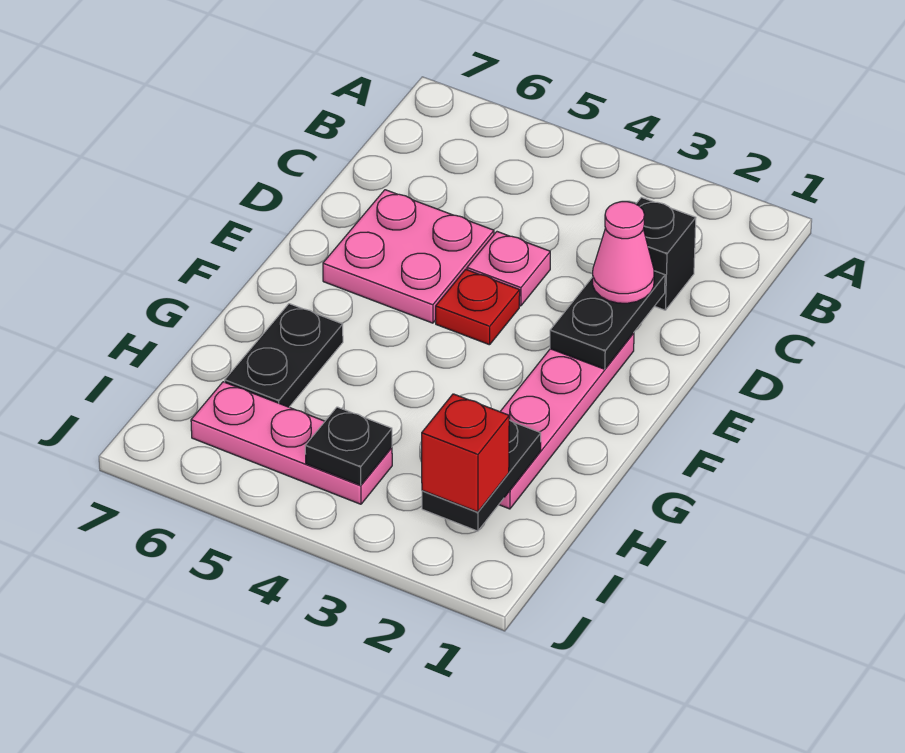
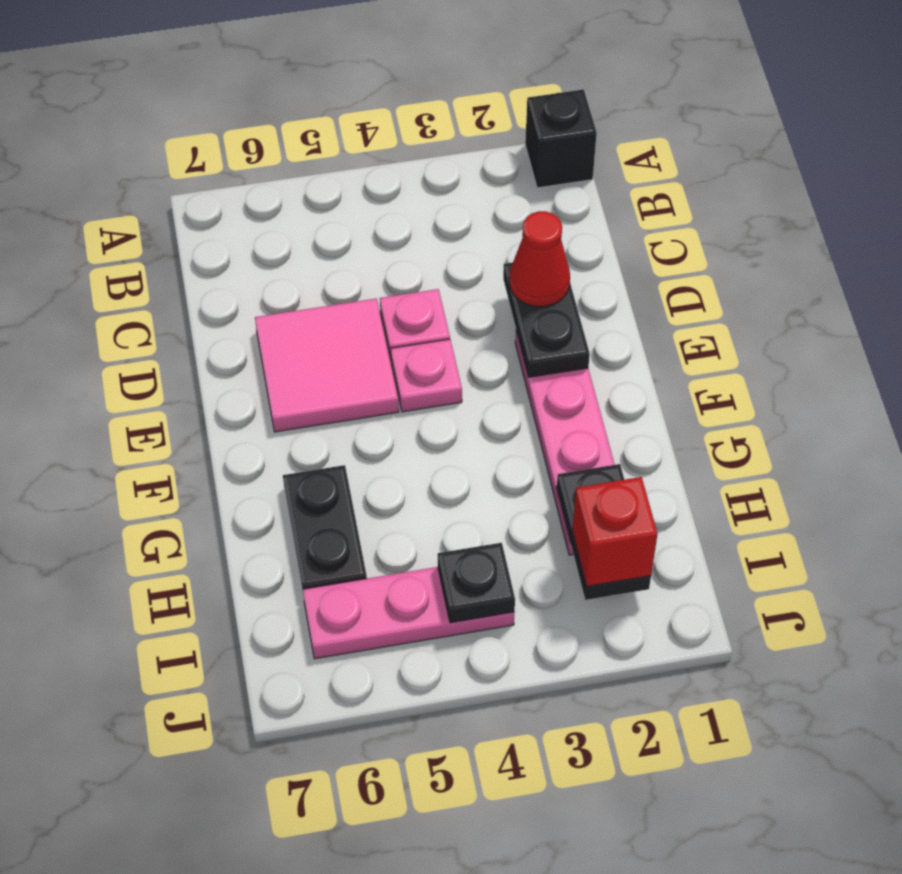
black brick C2 level 1 -> black brick A1 level 1
pink cone D2 level 3 -> red cone D2 level 3
pink plate D5:E6 level 1 -> pink tile D5:E6 level 1
red plate E4 level 1 -> pink plate E4 level 1

